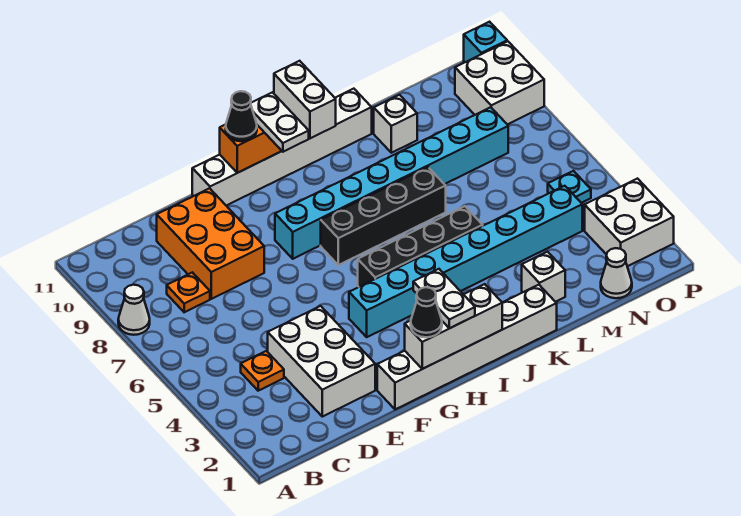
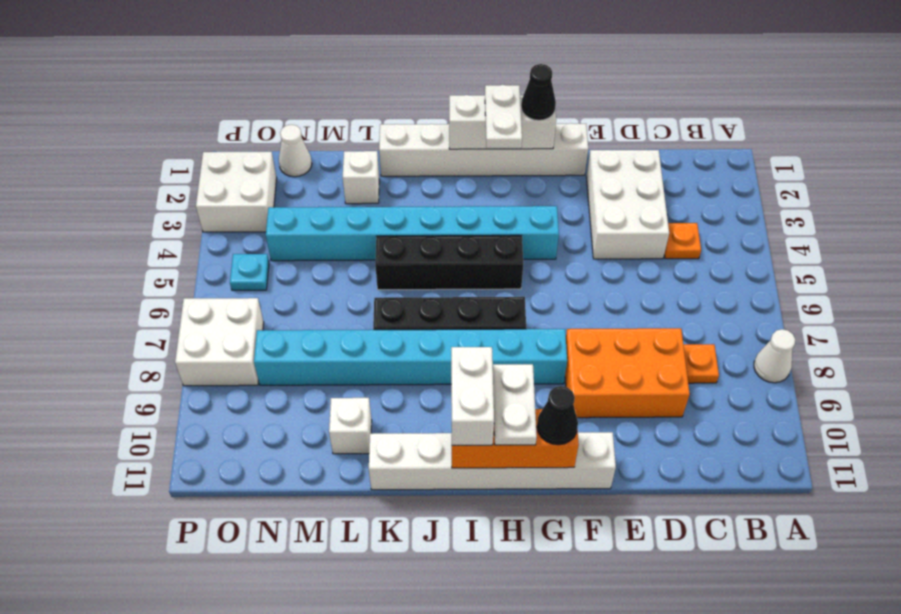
orange brick D8:E10 level 1 -> orange brick D8:F9 level 1
white brick O9:P10 level 1 -> white brick O7:P8 level 1
cyan brick P11 level 1 -> none

